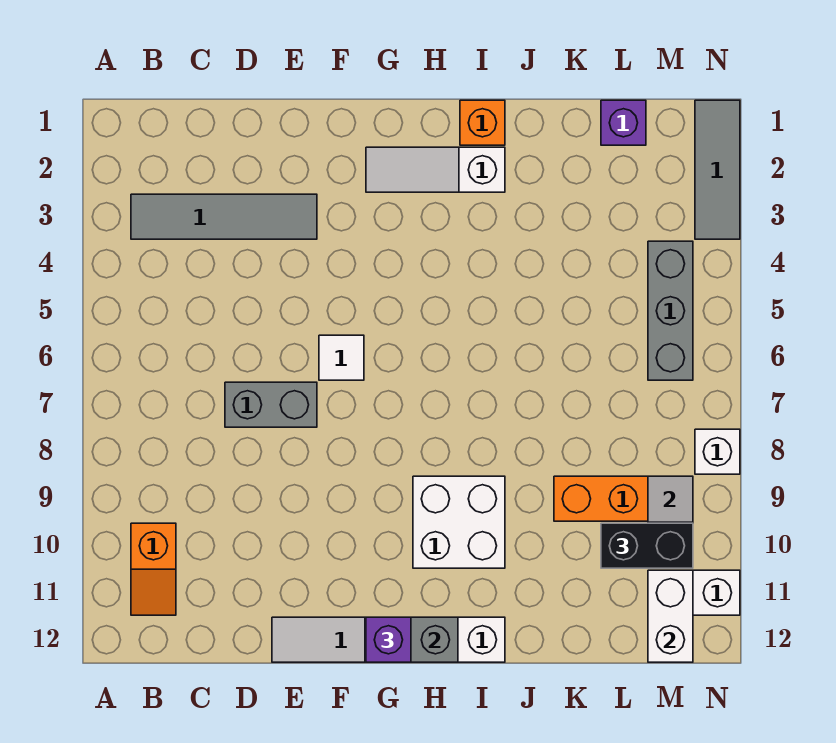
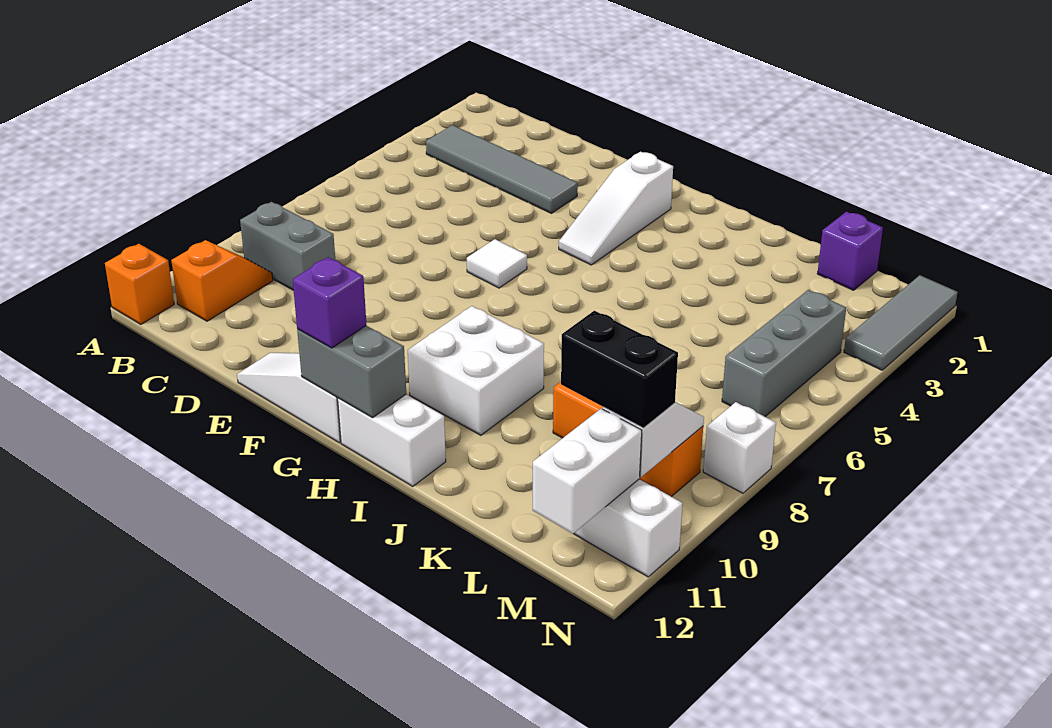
orange slope B10:B11 level 1 top 10 -> orange slope B10:B11 level 1 top 11
grey brick D7:E7 level 1 -> grey brick B9:C9 level 1
white slope G2:I2 level 1 top I -> white slope G2:G4 level 1 top 2
orange brick I1 level 1 -> orange brick A12 level 1

